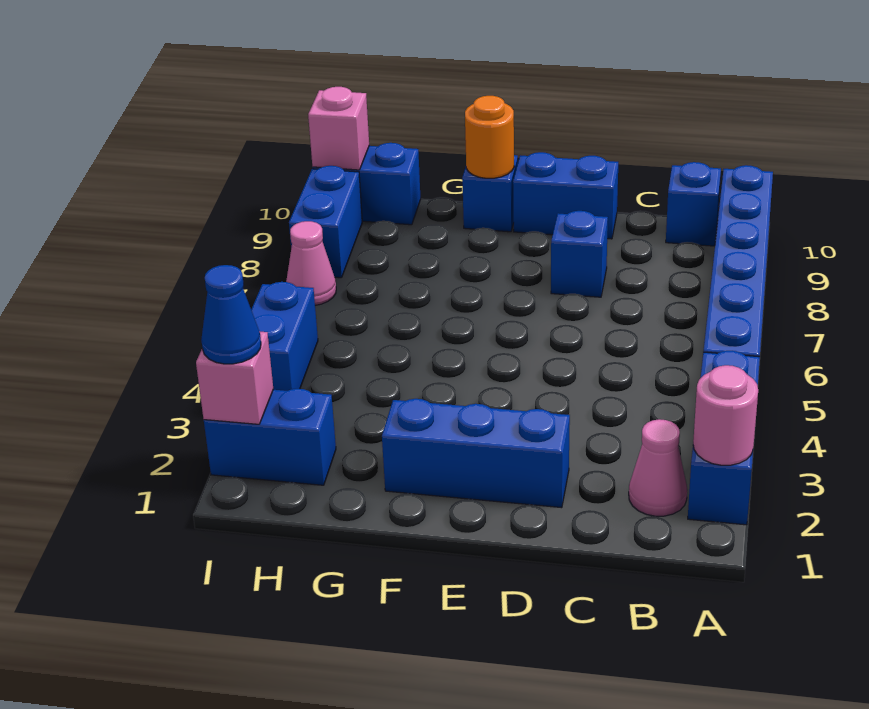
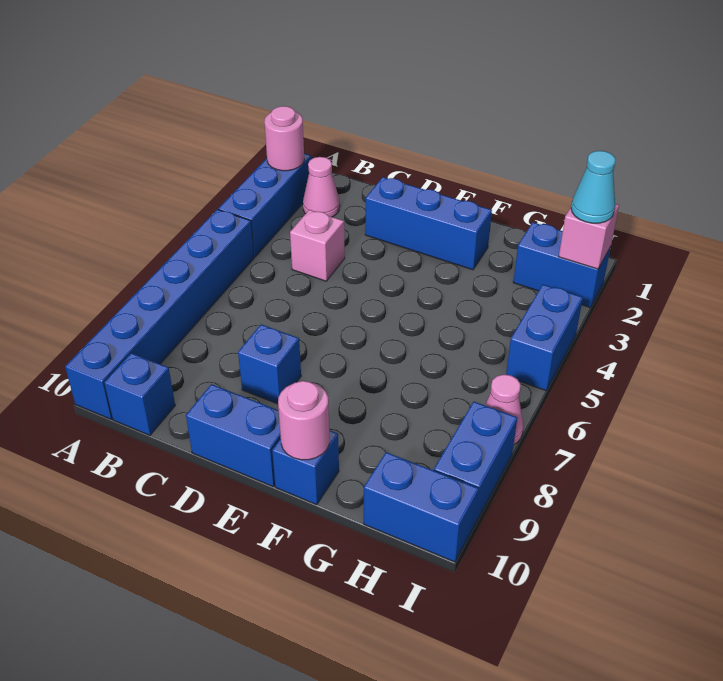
orange round brick F10 level 2 -> pink round brick F10 level 2
blue cone I2 level 3 -> cyan cone I2 level 3
pink brick I10 level 2 -> pink brick C4 level 1

